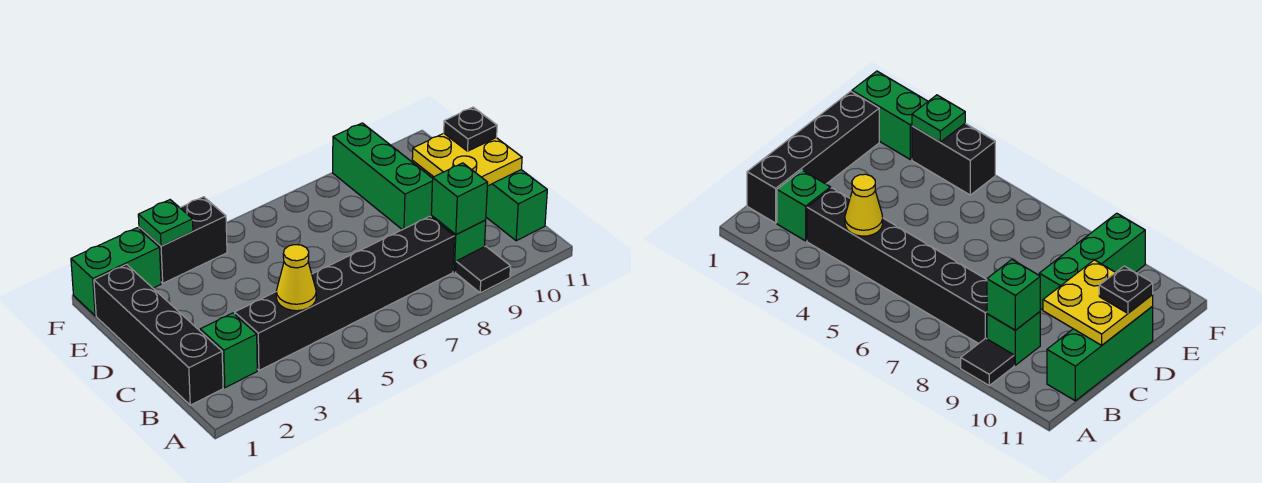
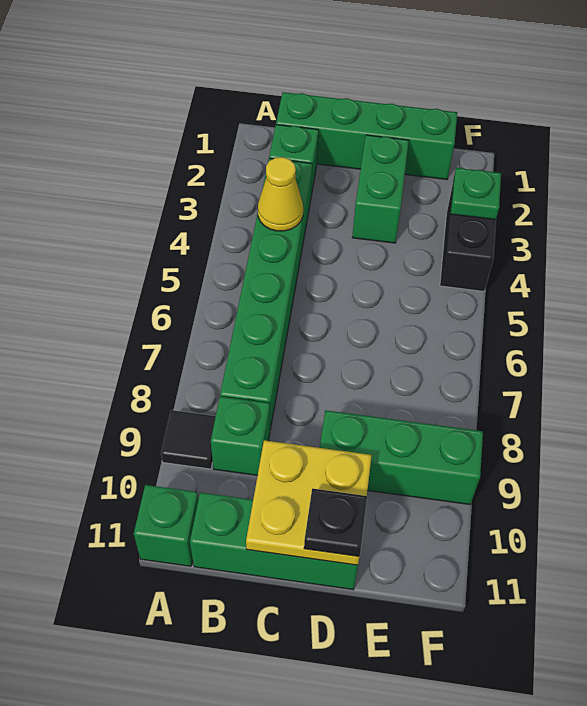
black brick B1:E1 level 1 -> green brick B1:E1 level 1
black brick B3:B8 level 1 -> green brick B3:B8 level 1
green brick B9 level 2 -> green brick A11 level 1
green brick F1:F2 level 1 -> green brick D2:D3 level 1

